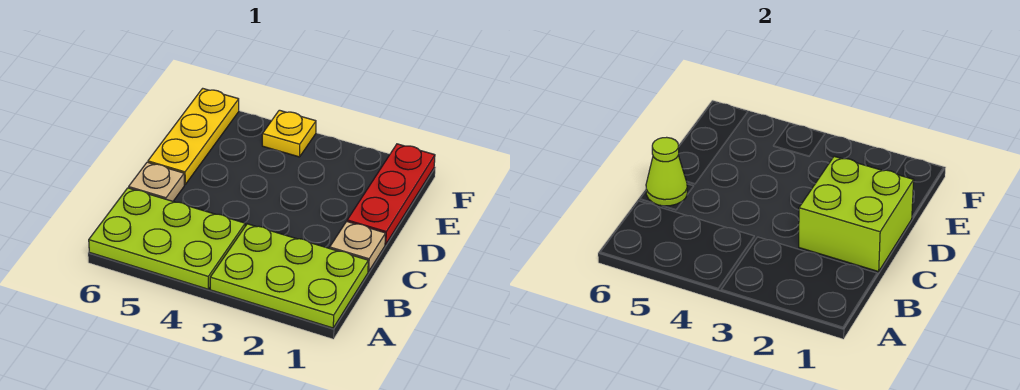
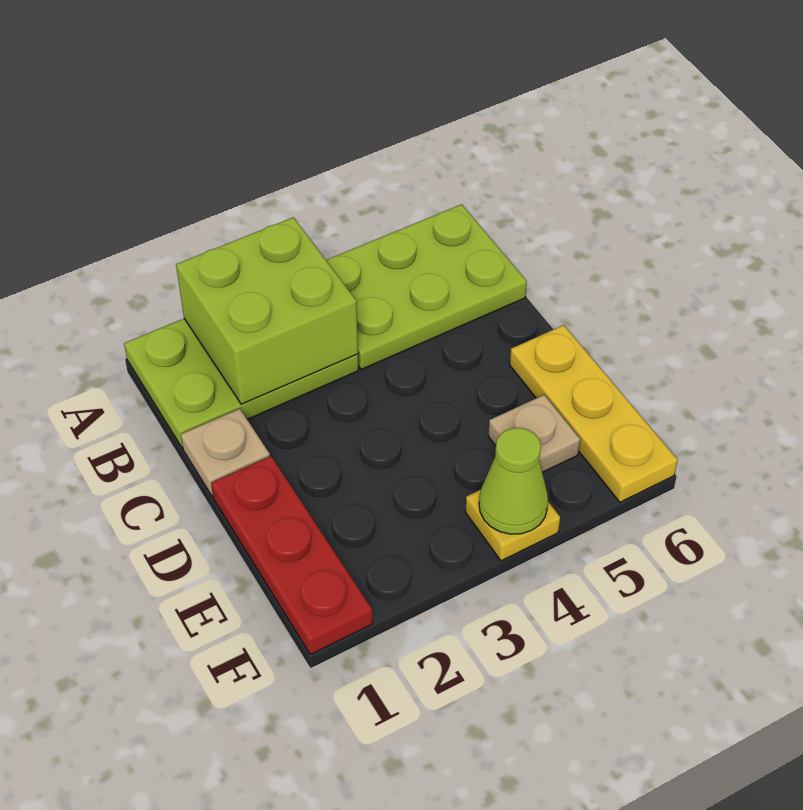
lime brick C1:D2 level 2 -> lime brick A2:B3 level 2
tan plate C6 level 1 -> tan plate E5 level 1
lime cone C6 level 2 -> lime cone F4 level 2

